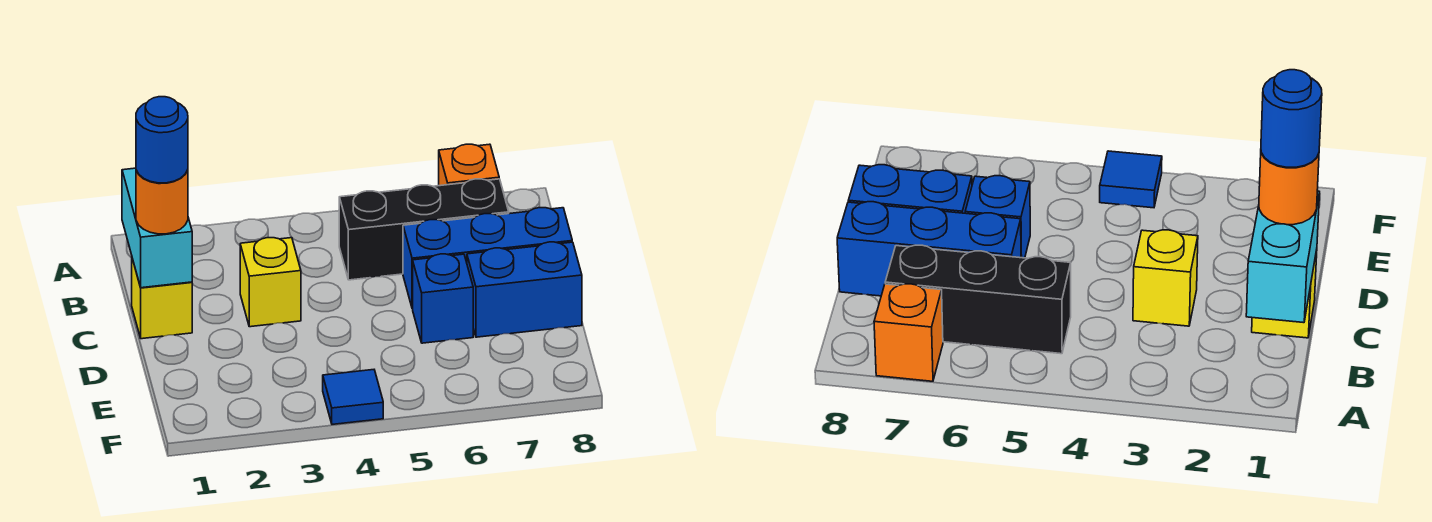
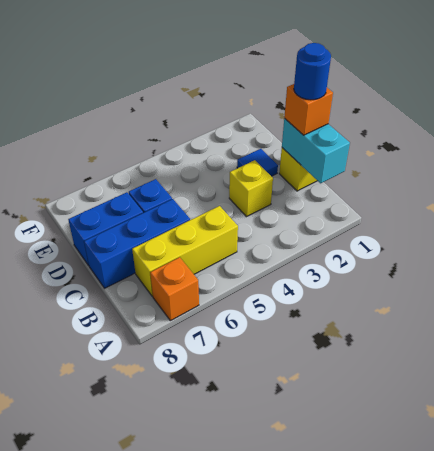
black brick B5:B7 level 1 -> yellow brick B5:B7 level 1
orange round brick C1 level 3 -> orange brick C1 level 3
blue tile F4 level 1 -> blue tile D2 level 1

